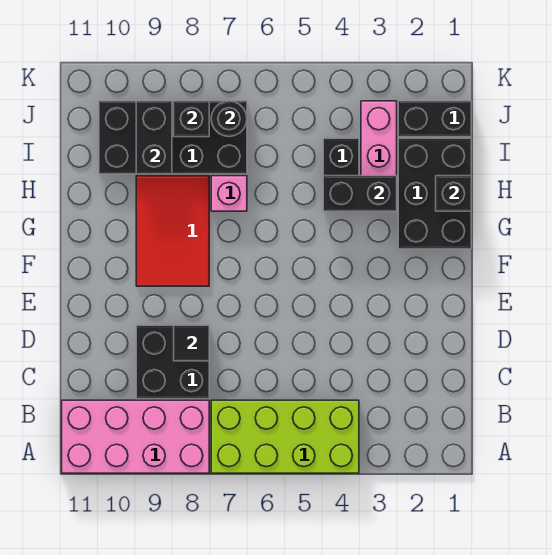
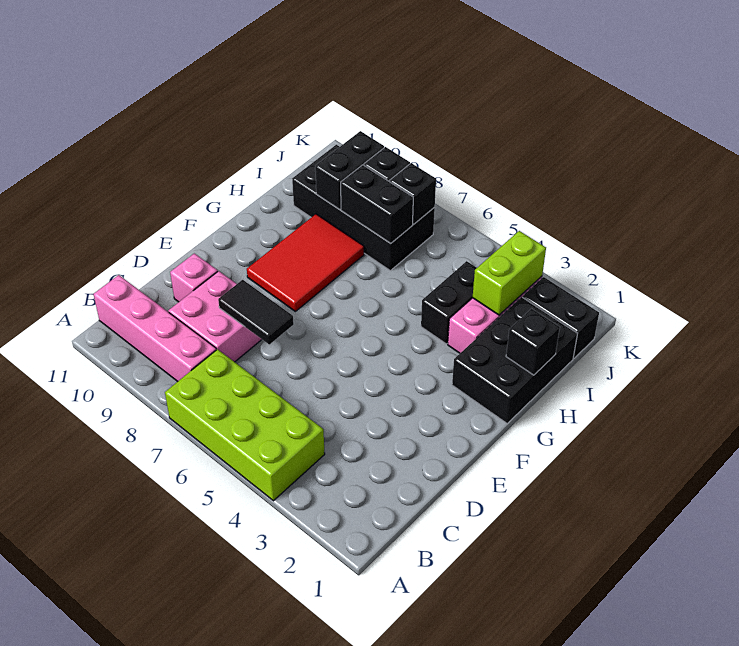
pink brick A8:B11 level 1 -> pink brick B8:B11 level 1
black brick C8:D9 level 1 -> pink brick C8:D9 level 1
black tile D8 level 2 -> black tile D7:D8 level 2
black brick H3:H4 level 2 -> black brick I7:I8 level 2
pink brick H7 level 1 -> pink brick D10 level 1
none -> lime brick I3:J3 level 2
black round brick J7 level 2 -> black brick J7 level 2

